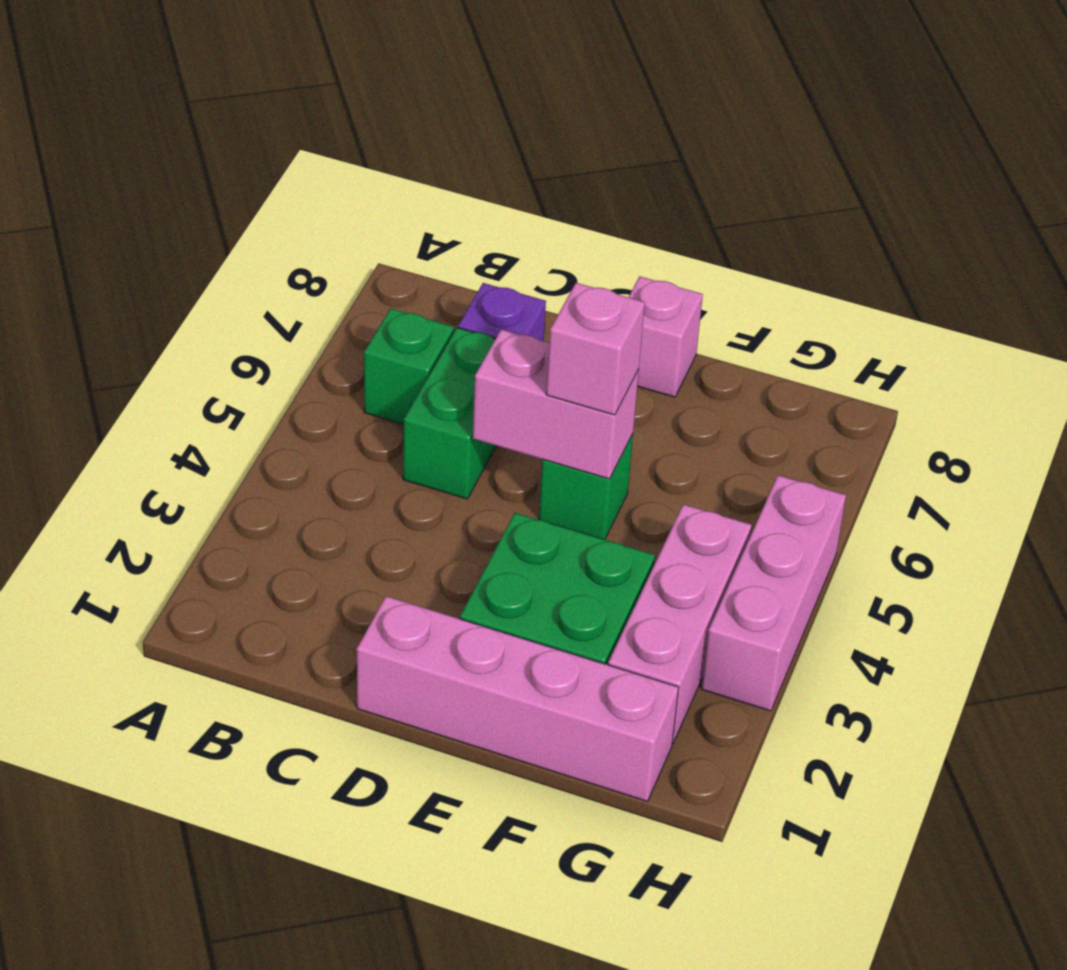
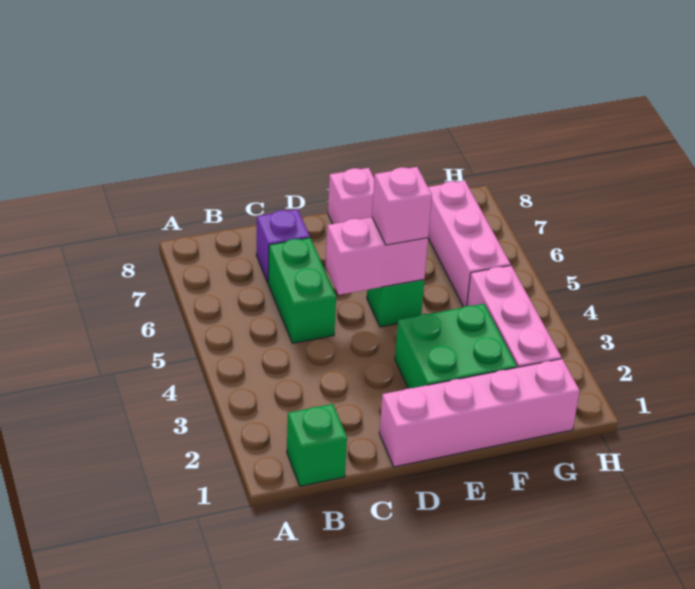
green brick B6 level 1 -> green brick B1 level 1
pink brick H3:H5 level 1 -> pink brick G5:G7 level 1

